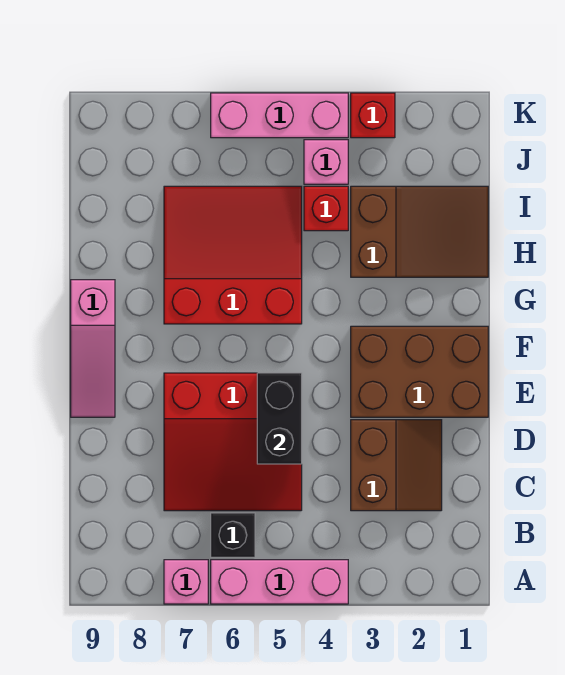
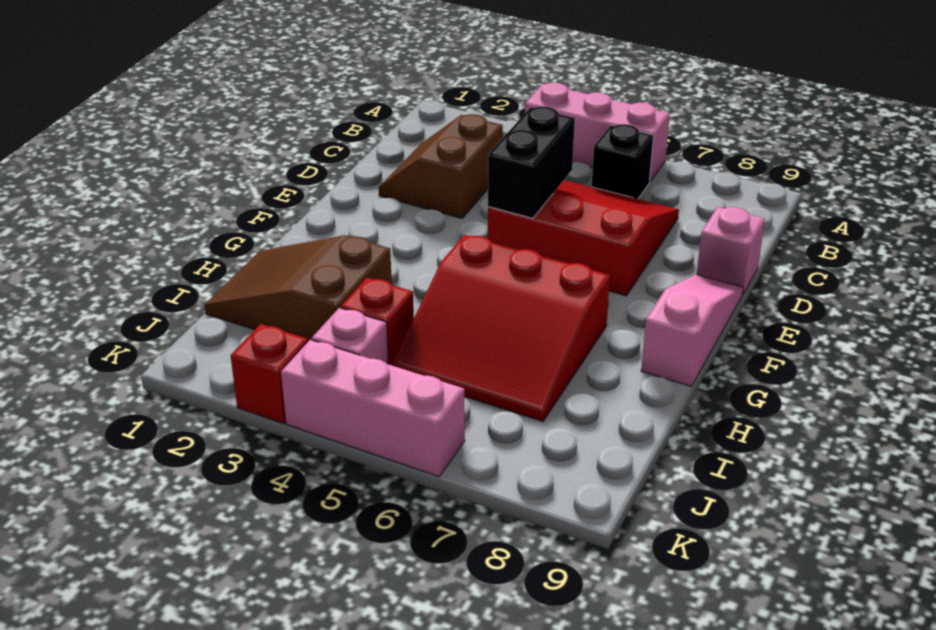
pink brick A7 level 1 -> pink brick D9 level 1
brown brick E1:F3 level 1 -> none

